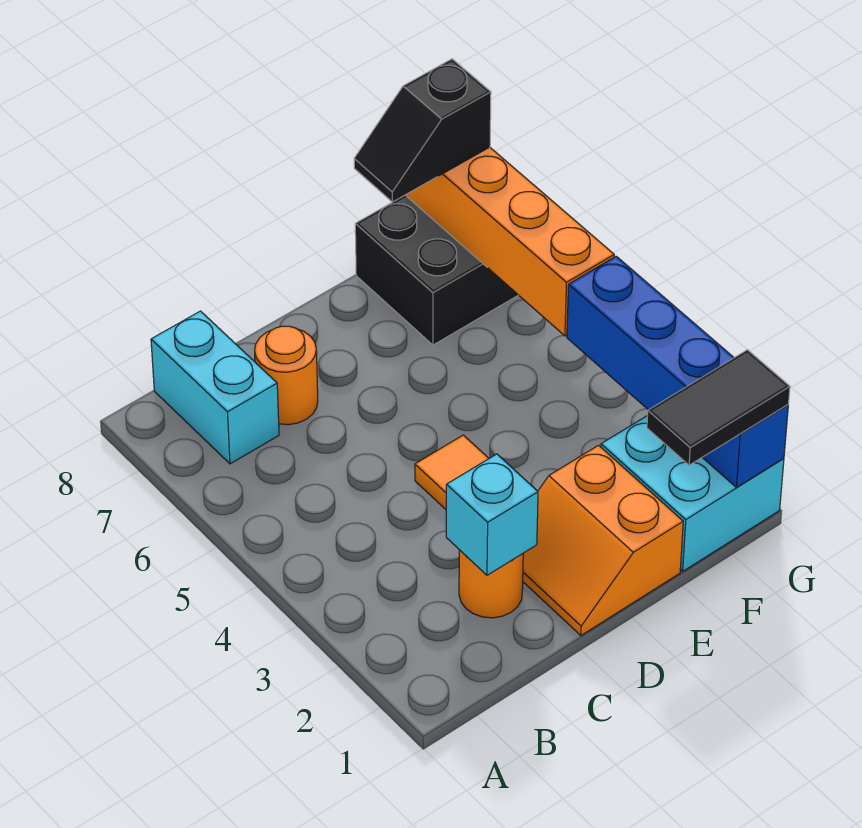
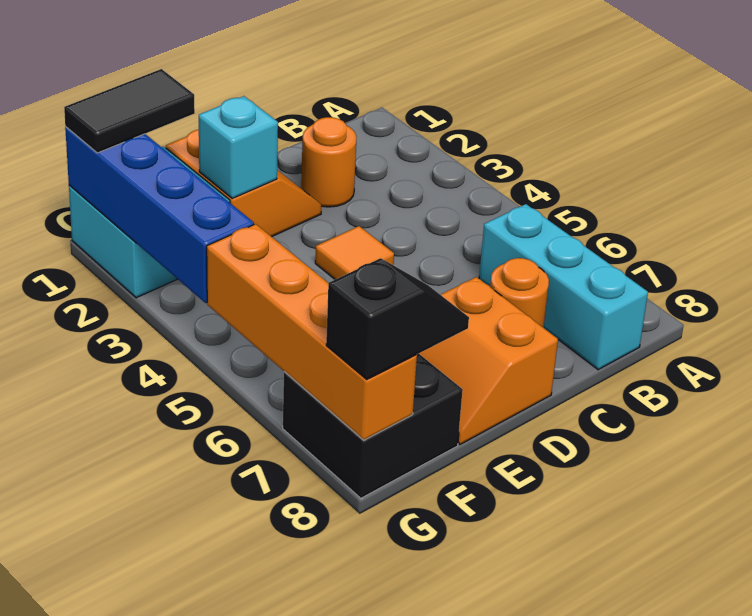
cyan brick B7:B8 level 1 -> cyan brick B6:B8 level 1
cyan brick C2 level 2 -> cyan brick E2 level 2
none -> orange slope D7:E8 level 1 top D

